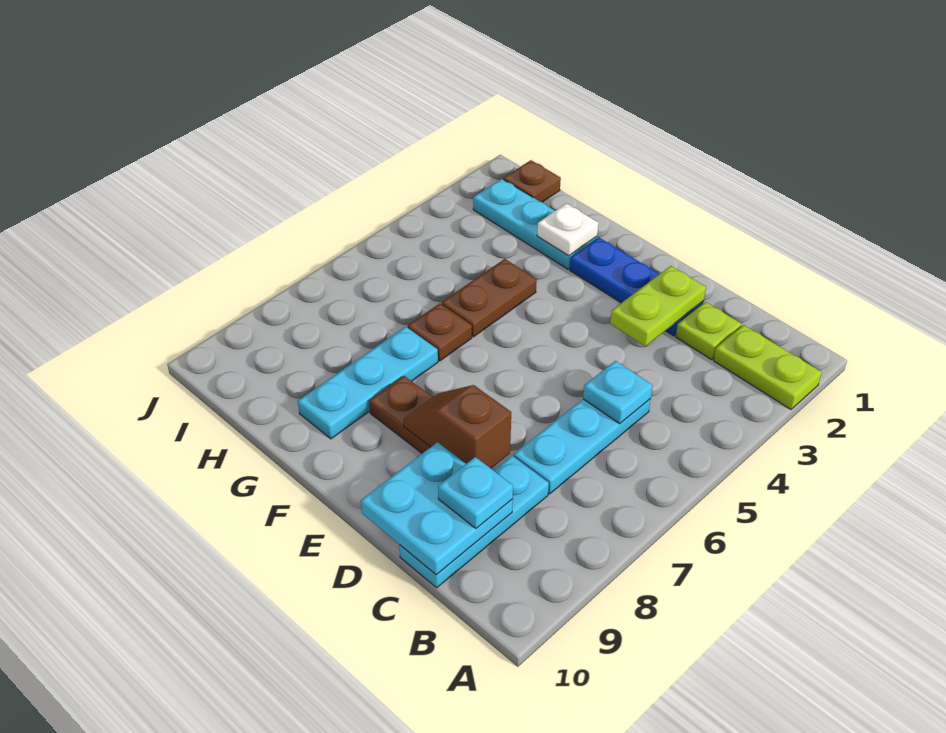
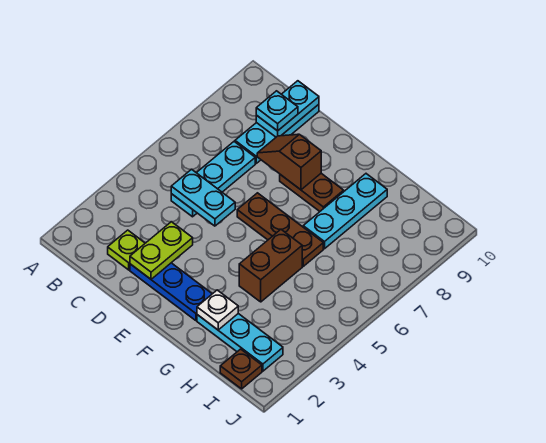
lime plate A2:B2 level 1 -> none
cyan plate C5 level 2 -> cyan plate C5:D5 level 2
cyan plate C9:D10 level 2 -> cyan plate C9:C10 level 2
brown slope D8:E8 level 2 top D -> brown slope D8:E8 level 2 top E
brown plate G4:G5 level 1 -> brown brick G4:G5 level 1
brown plate G6 level 1 -> brown plate E6:G6 level 1

